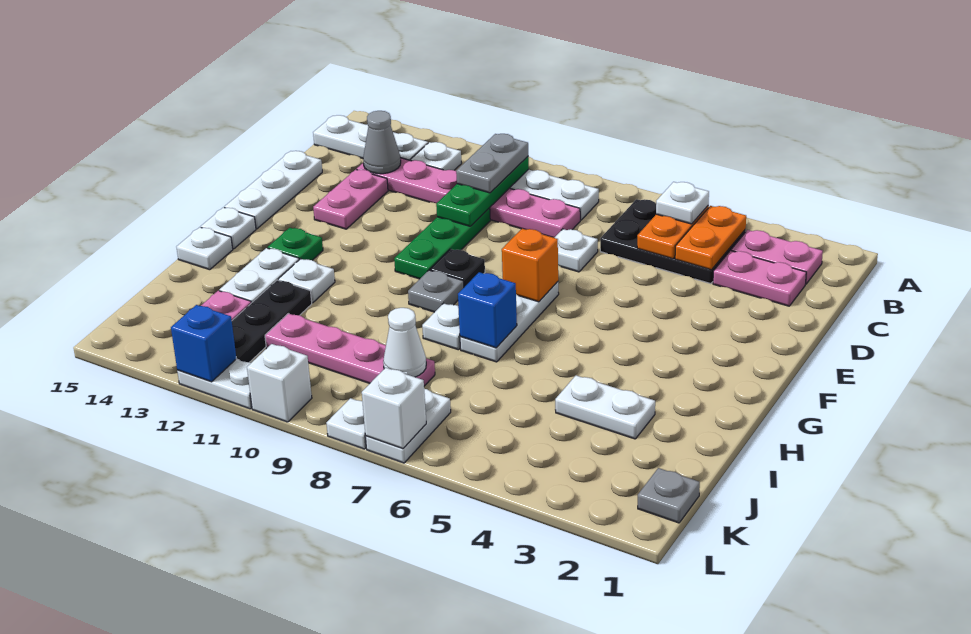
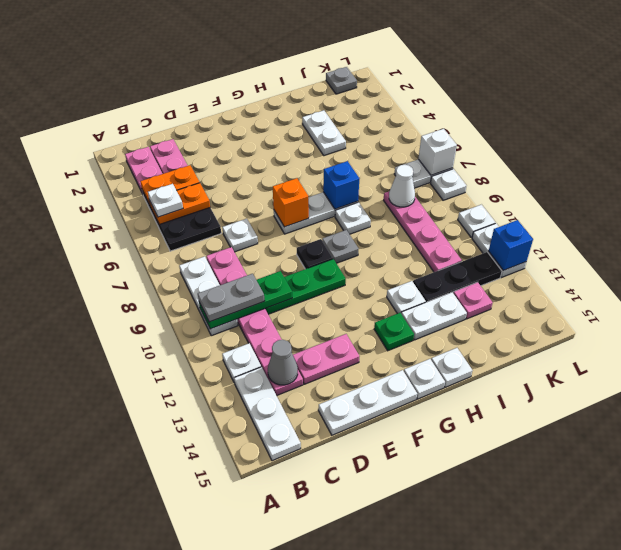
white brick L10 level 1 -> white plate L10 level 1

